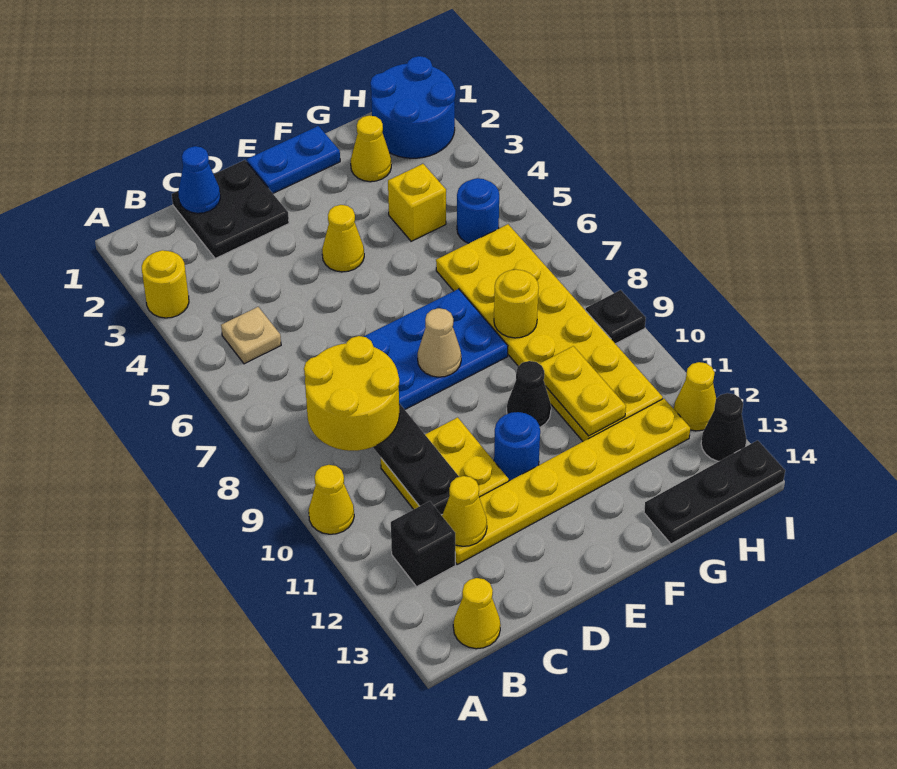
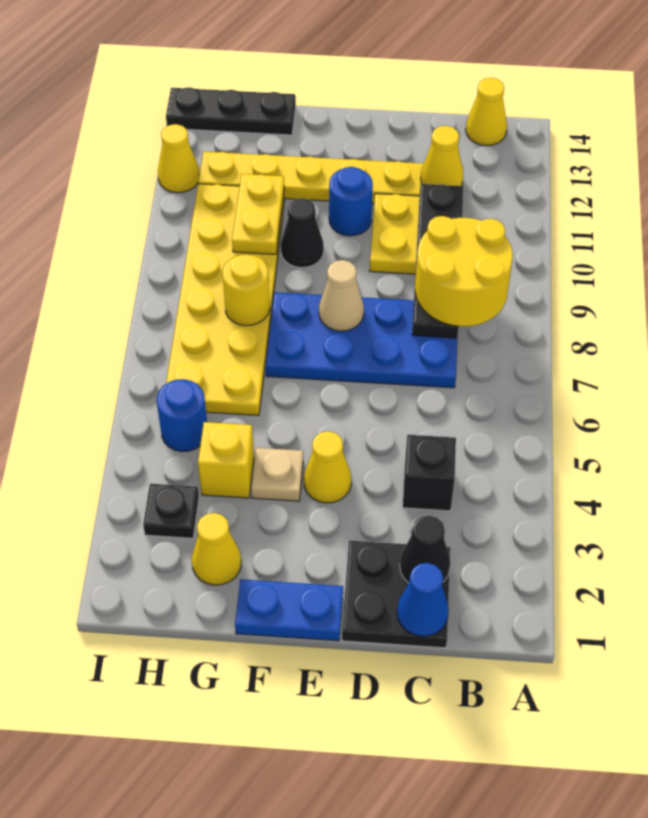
yellow round brick A3 level 1 -> none
yellow cone A10 level 1 -> none
tan plate B5 level 1 -> tan plate F4 level 1
black brick B12 level 1 -> black brick C4 level 1
blue round brick H1:I2 level 1 -> none
black plate I9 level 1 -> black plate H3 level 1
black cone I13 level 1 -> black cone C2 level 2

